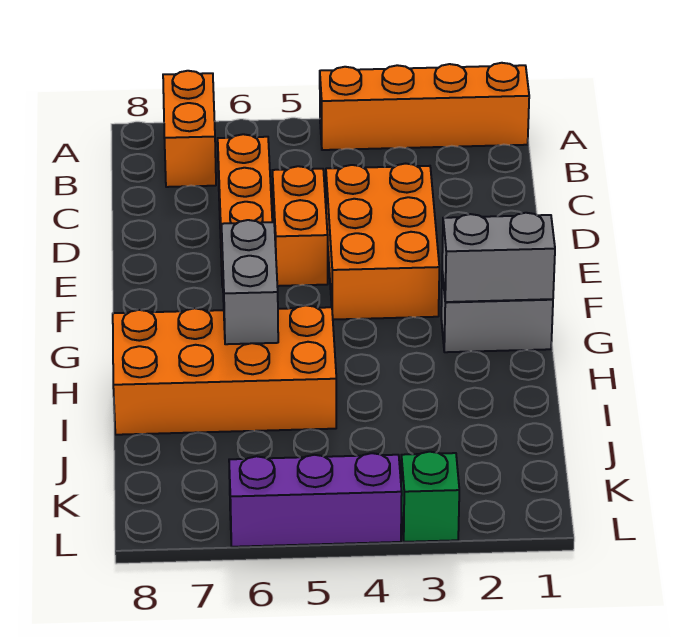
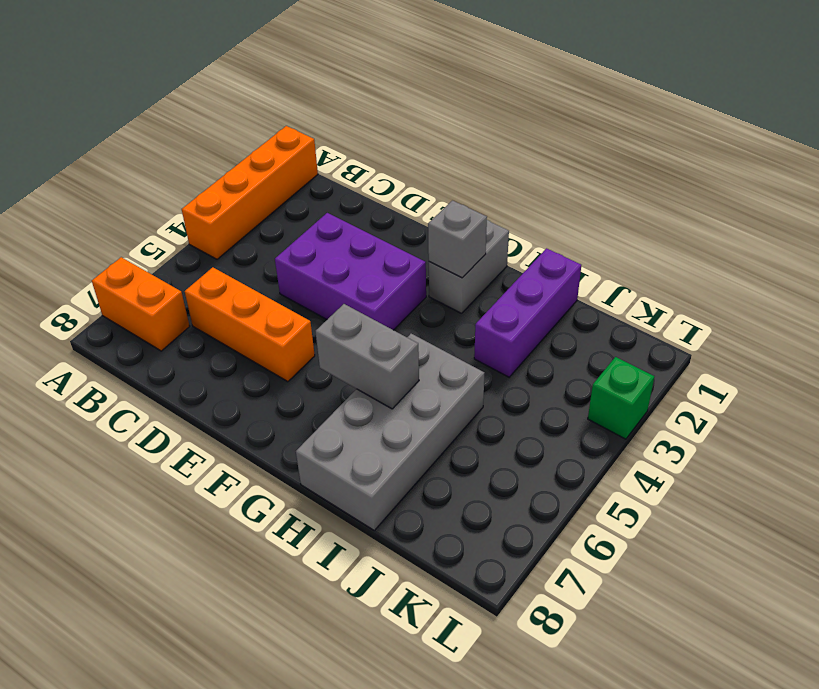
orange brick D3:F4 level 1 -> purple brick D3:F4 level 1
orange brick D5:E5 level 1 -> none
grey brick G1:G2 level 2 -> grey brick G2 level 2
orange brick H5:I8 level 1 -> grey brick H5:I8 level 1
purple brick L4:L6 level 1 -> purple brick I1:I3 level 1

